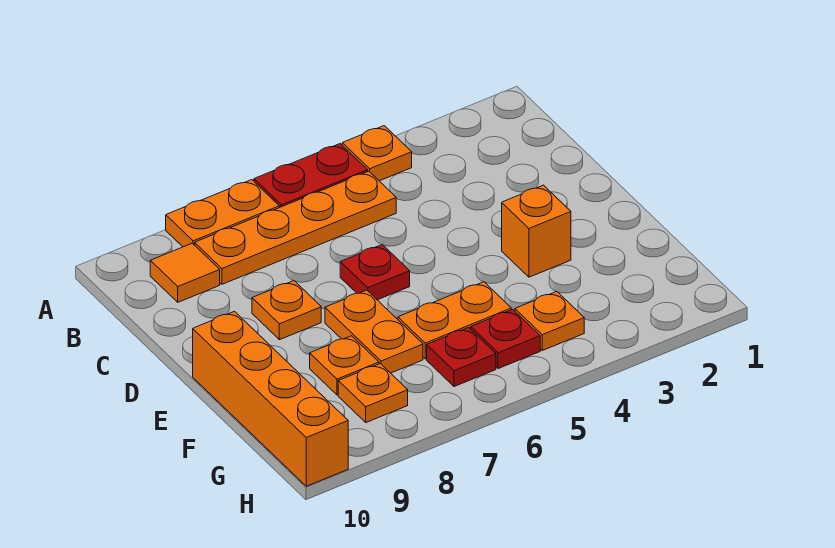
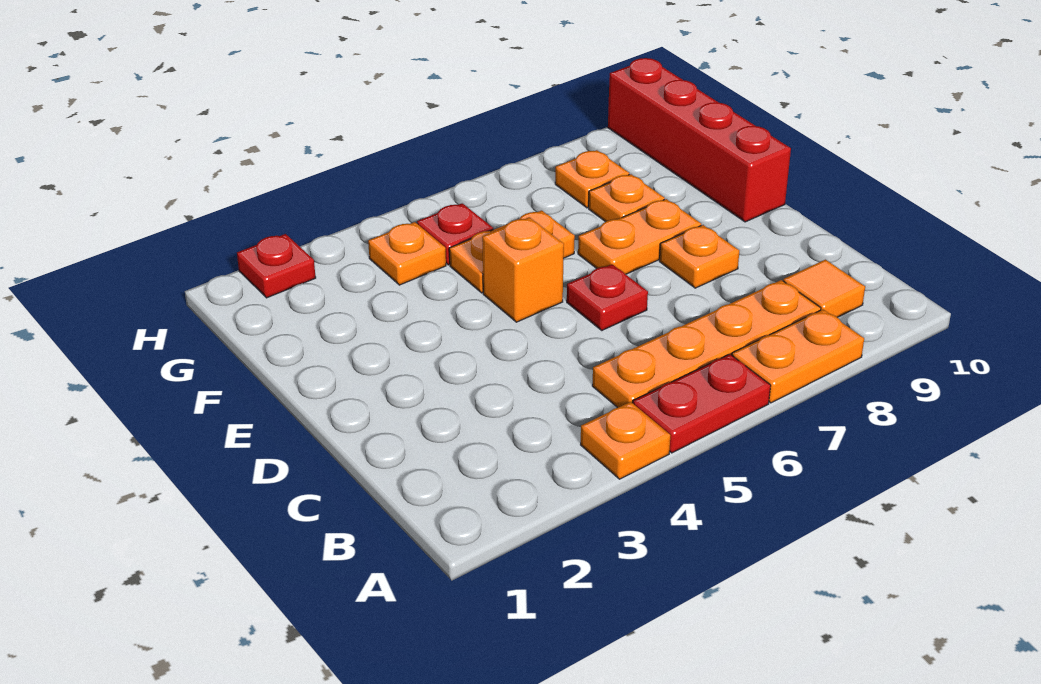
orange brick E3 level 1 -> orange brick E5 level 1
orange plate E7:F7 level 1 -> orange plate E7:E8 level 1
orange brick E10:H10 level 1 -> red brick E10:H10 level 1
red plate G6 level 1 -> red plate H2 level 1

